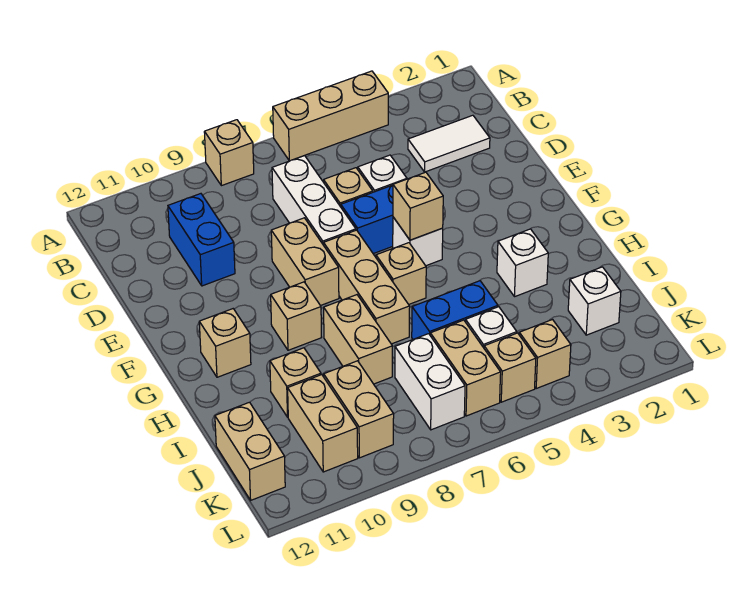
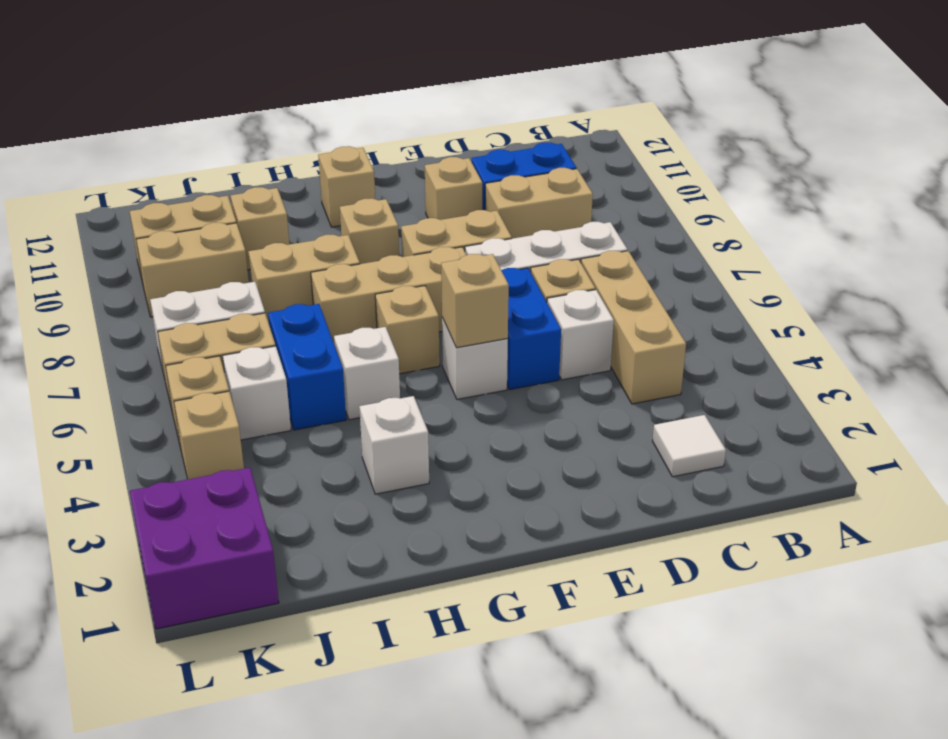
tan brick A4:A6 level 1 -> tan brick C4:C6 level 1
tan brick A8 level 1 -> tan brick E10 level 1
white tile C2:C3 level 1 -> white tile C2 level 1
white brick J2 level 1 -> white brick H5 level 1
tan brick J12:K12 level 1 -> tan brick C9:D9 level 1
none -> purple brick K1:L2 level 1

